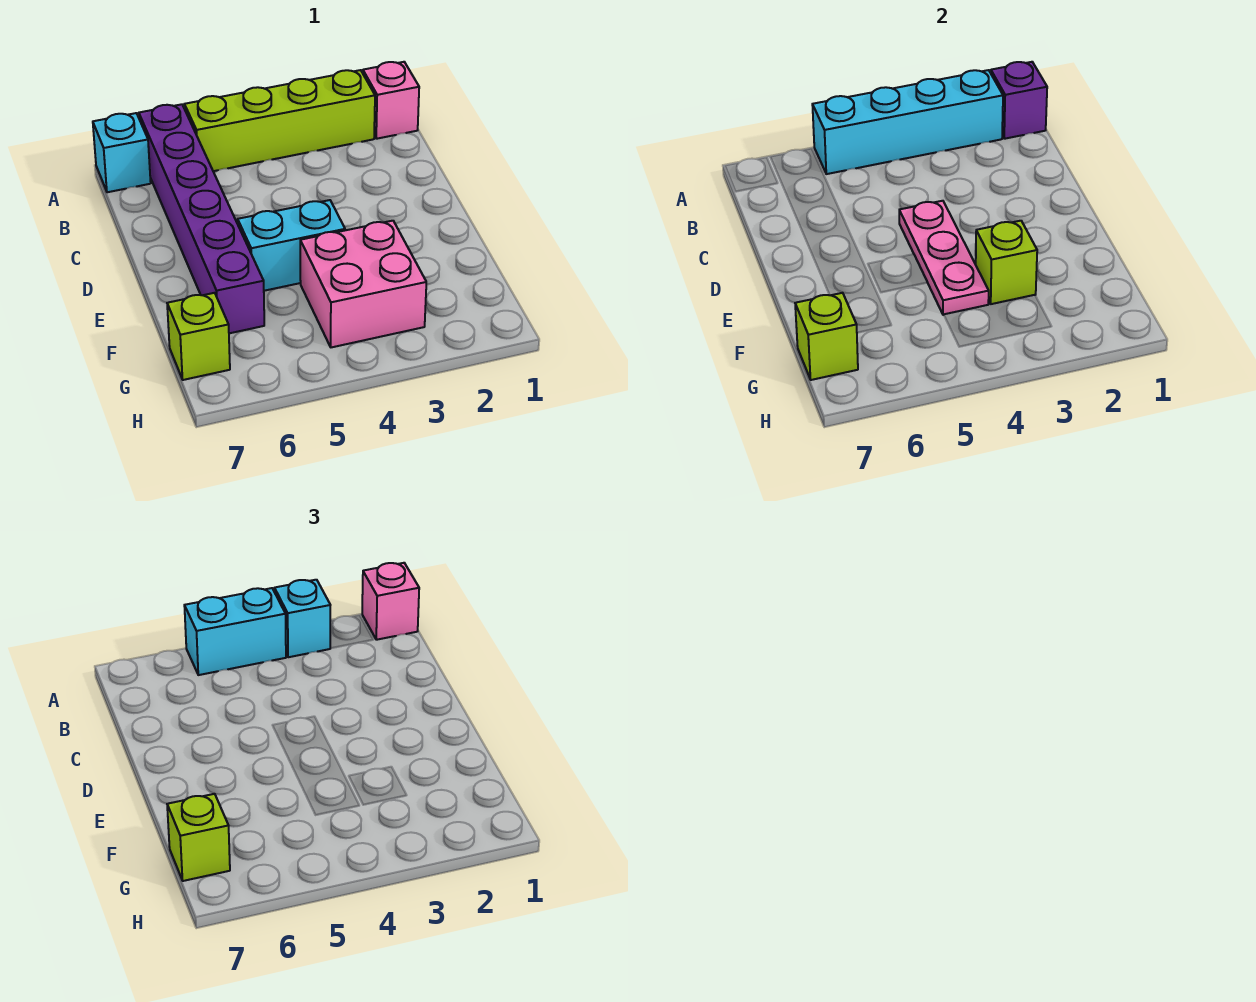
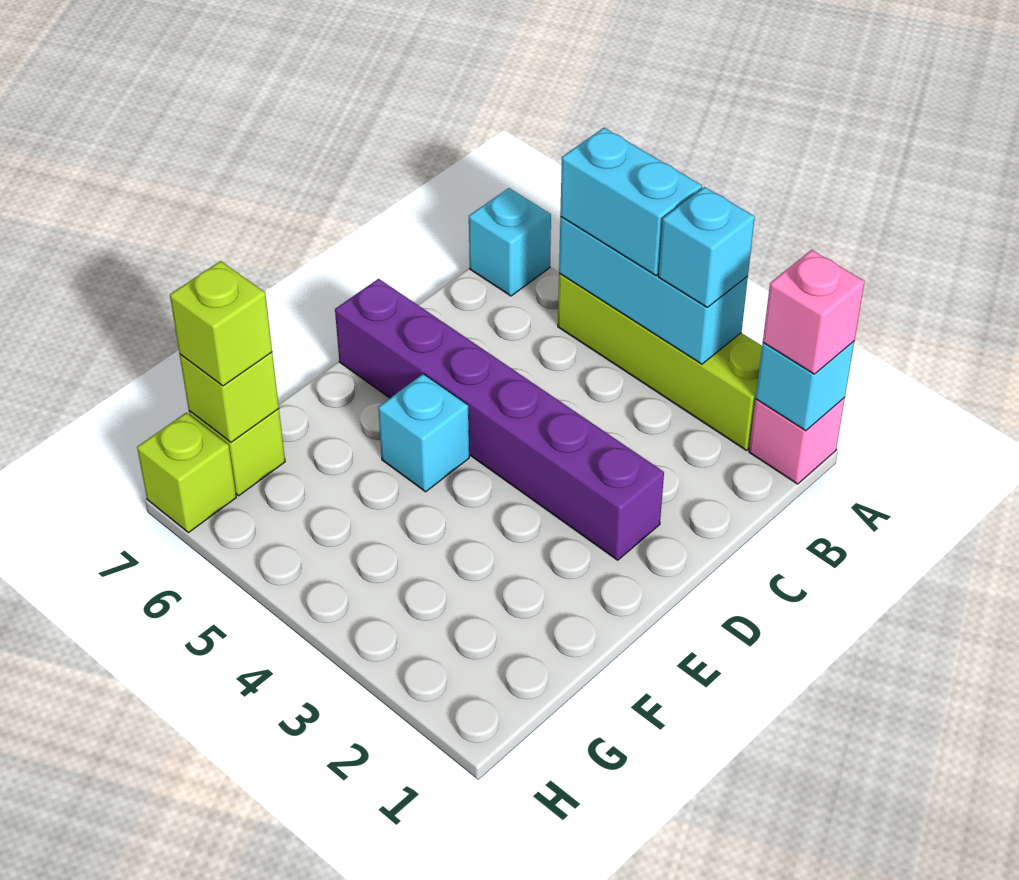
purple brick A1 level 2 -> cyan brick A1 level 2
cyan brick A2:A5 level 2 -> cyan brick A3:A5 level 2
purple brick A6:F6 level 1 -> purple brick D2:D7 level 1
pink plate D4:F4 level 2 -> none
cyan brick E4:E5 level 1 -> cyan brick E5 level 1
pink brick F3:G4 level 1 -> none
lime brick F3 level 2 -> lime brick H7 level 1

